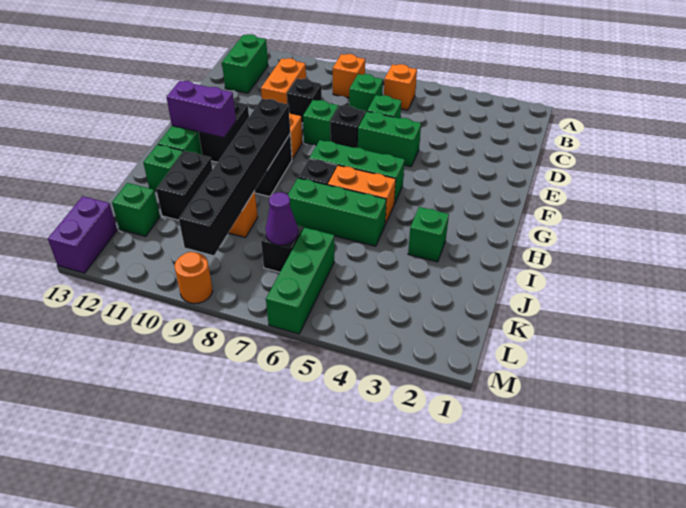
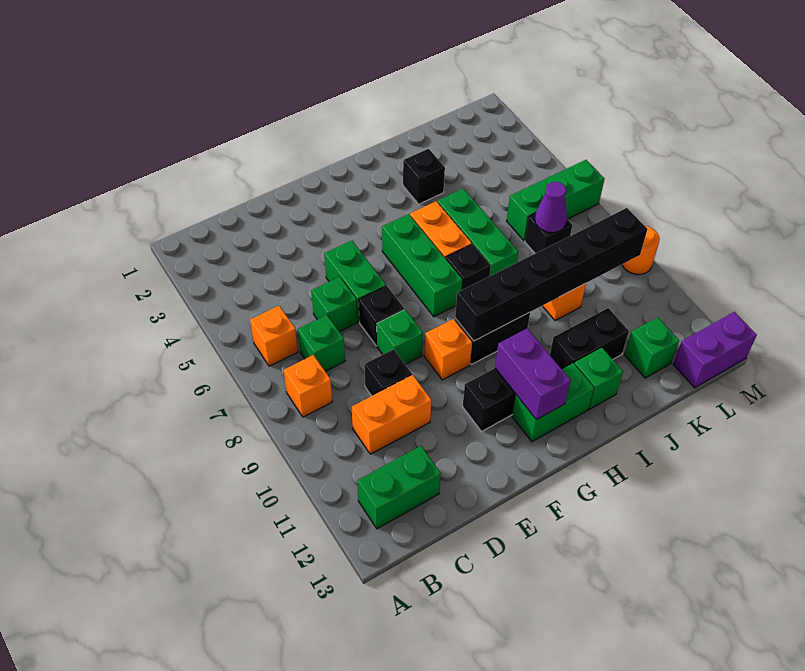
green brick I3 level 1 -> black brick I3 level 1

